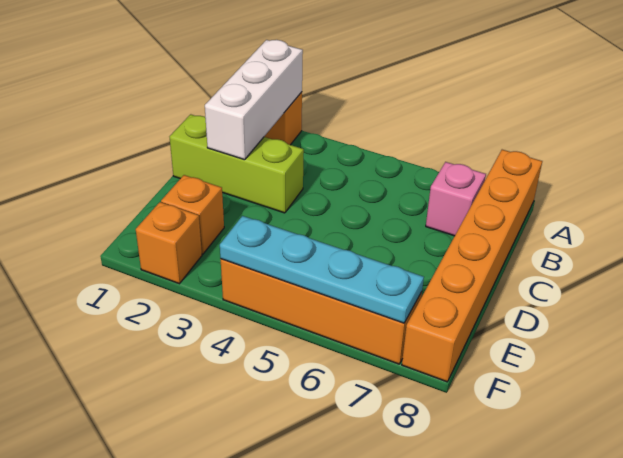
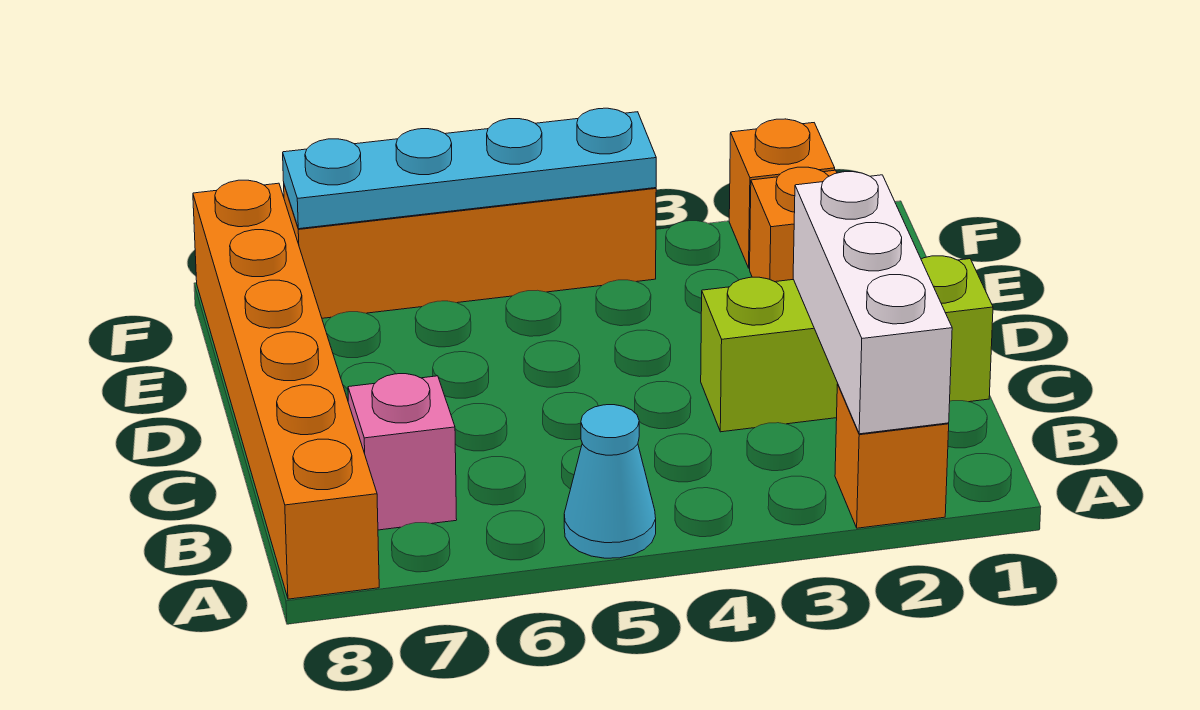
none -> cyan cone A5 level 1

